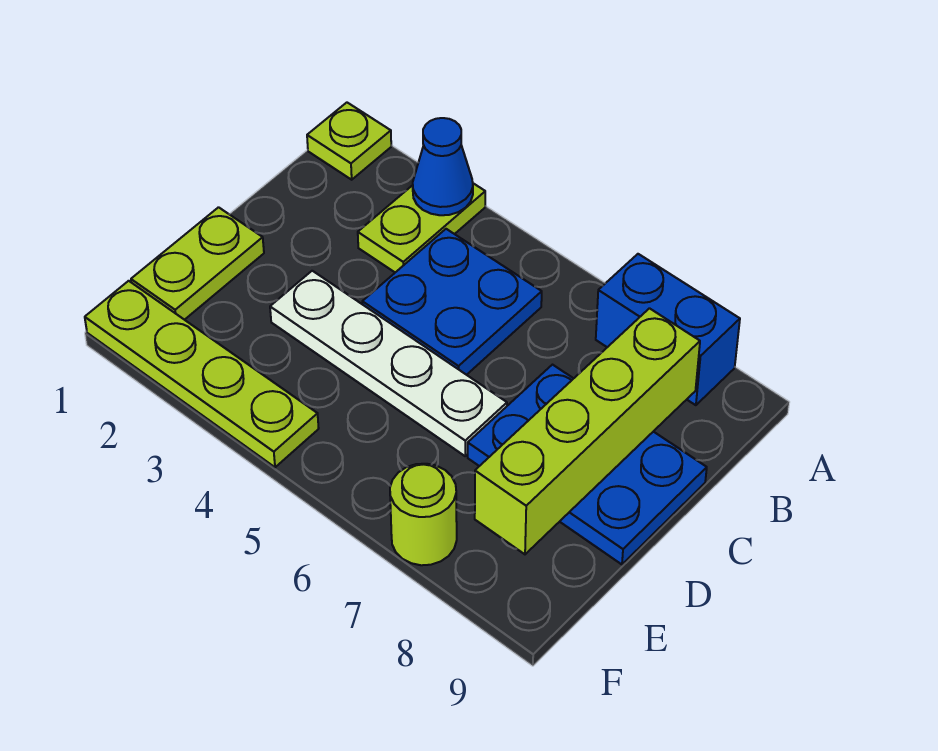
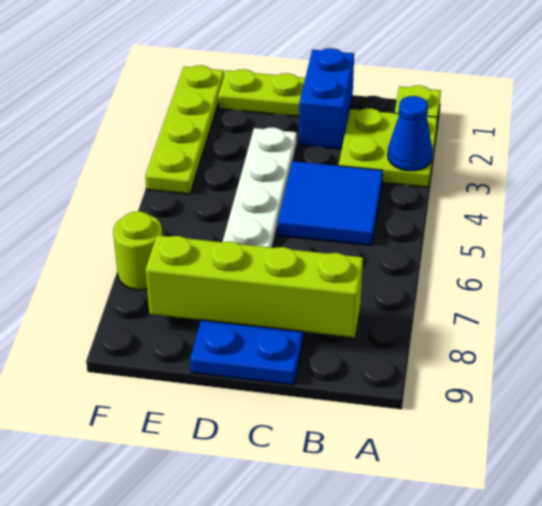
lime plate A3:B3 level 1 -> lime plate A2:B3 level 1
blue brick A7:A8 level 1 -> blue brick C1:C2 level 1
blue plate B4:C5 level 1 -> blue tile B4:C5 level 1

